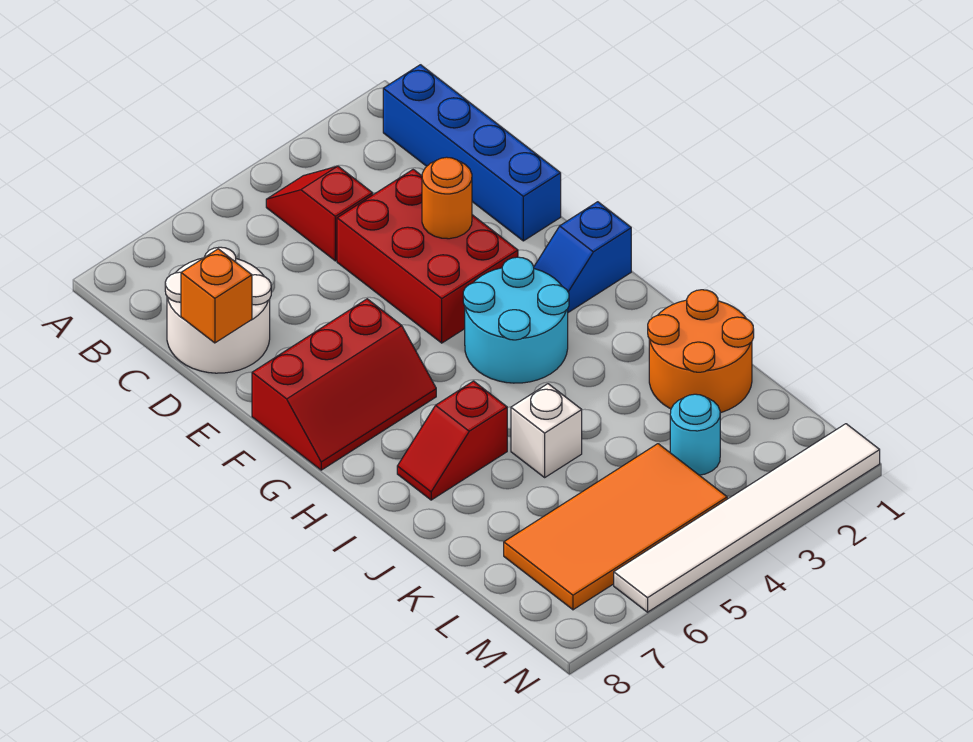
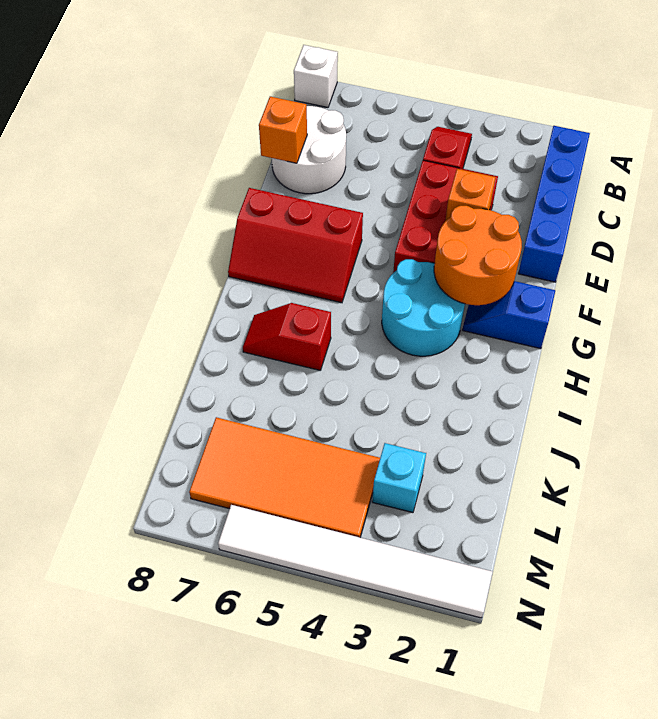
orange round brick E3 level 2 -> orange brick E3 level 2
orange round brick J1:K2 level 1 -> orange round brick F2:G3 level 2
white brick J5 level 1 -> white brick A8 level 1
cyan round brick L3 level 1 -> cyan brick L3 level 1

